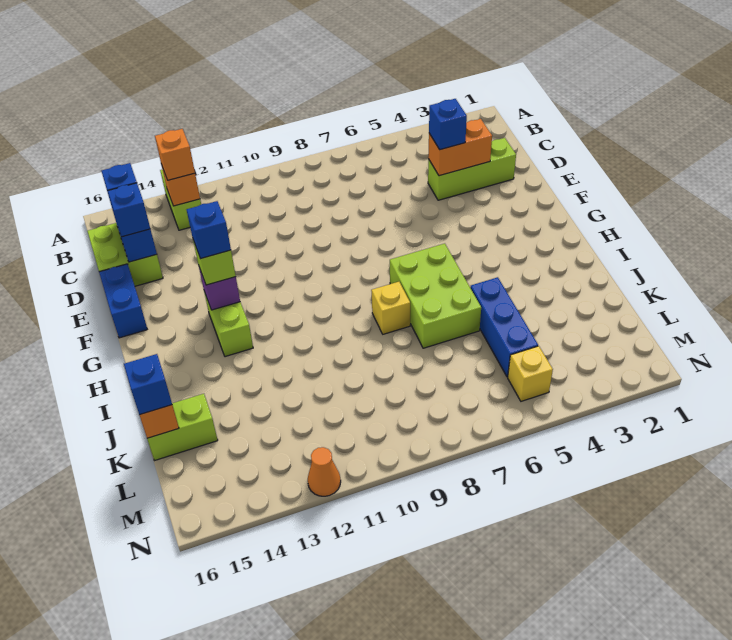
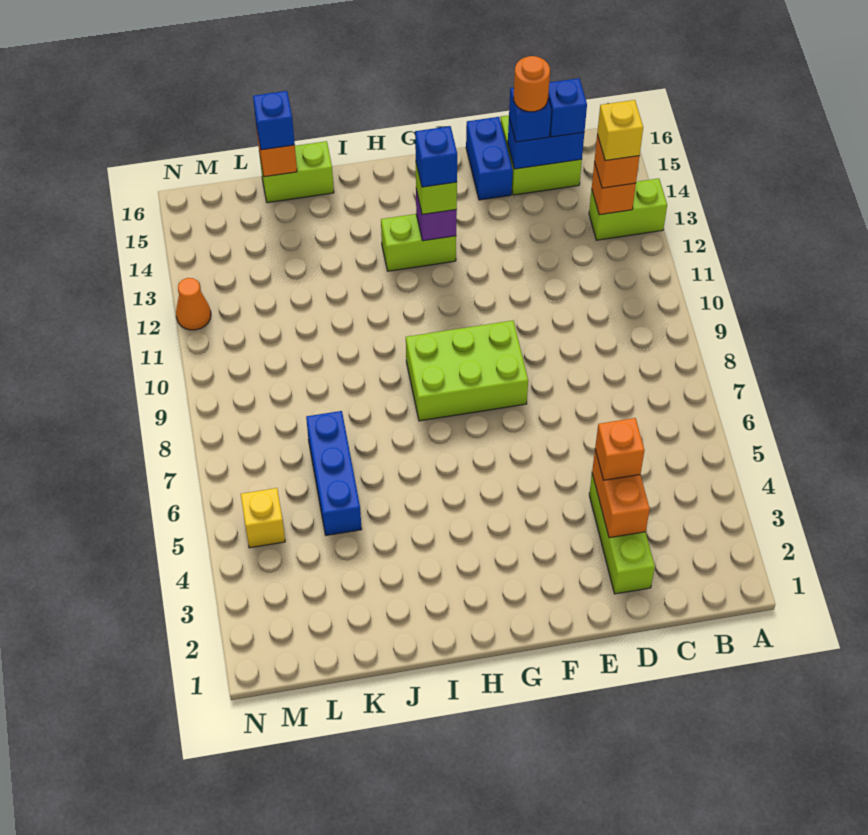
blue brick D4 level 3 -> orange brick D4 level 3
none -> orange round brick D15 level 4
blue brick E16:F16 level 1 -> blue brick E15:E16 level 1
lime brick H6:J7 level 1 -> lime brick F8:H9 level 1
yellow brick I8 level 1 -> yellow brick B13 level 4
blue brick J5:L5 level 1 -> blue brick K5:K7 level 1
lime brick K15:K16 level 1 -> lime brick J16:K16 level 1

